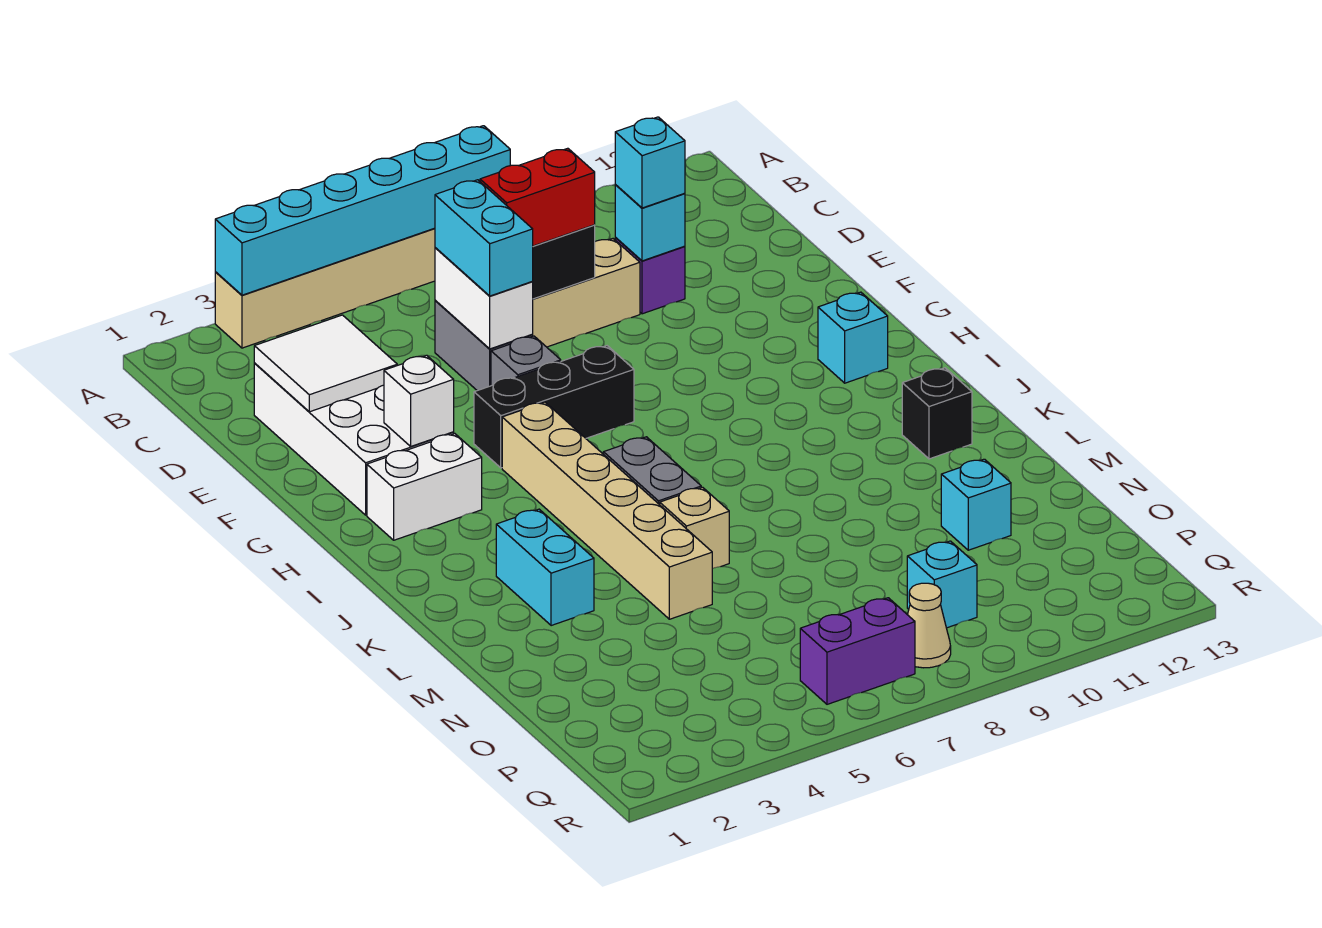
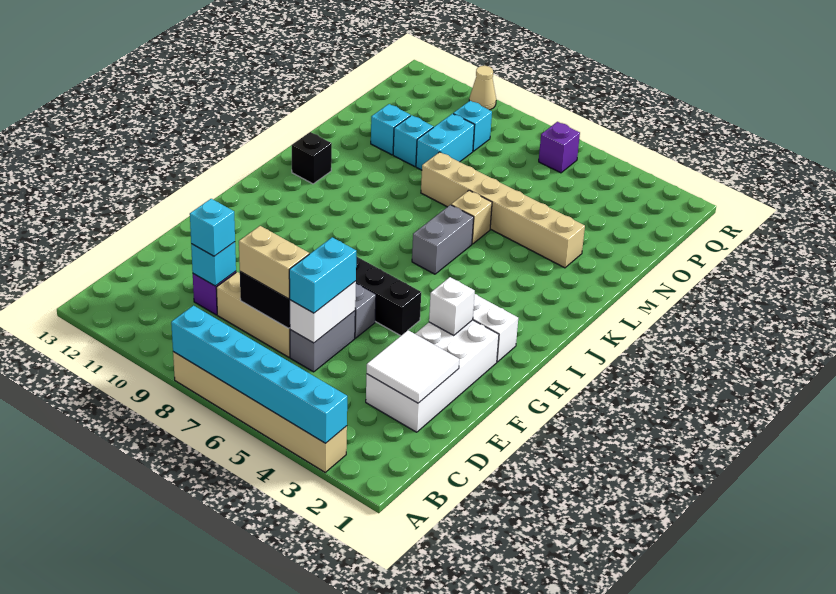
red brick D7:D8 level 3 -> tan brick D7:D8 level 3
tan brick H5:M5 level 1 -> tan brick M3:M8 level 1
cyan brick H12 level 1 -> cyan brick N10 level 1
cyan brick K3:L3 level 1 -> cyan brick N9:O9 level 1
purple brick Q6:Q7 level 1 -> purple brick Q6 level 1
tan cone Q8 level 1 -> tan cone R10 level 1

